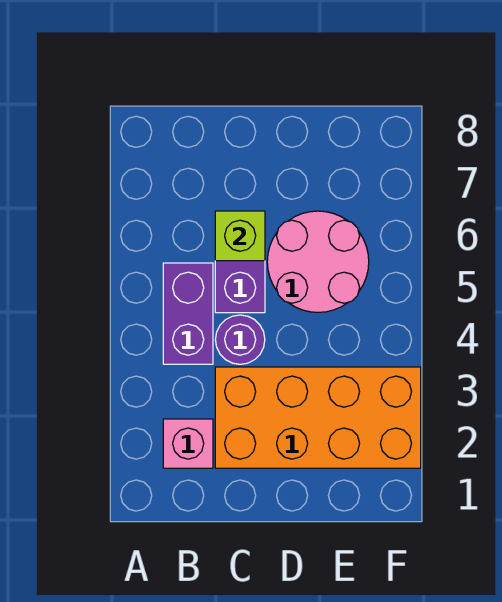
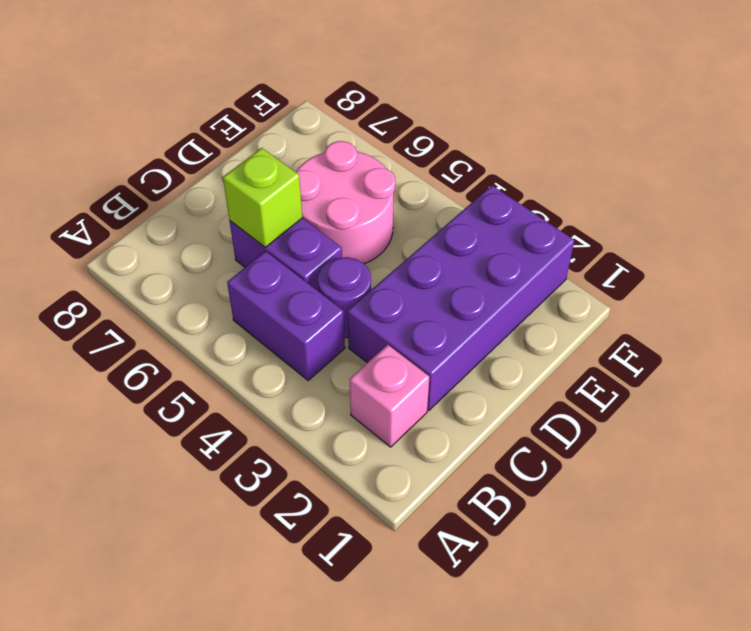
orange brick C2:F3 level 1 -> purple brick C2:F3 level 1

